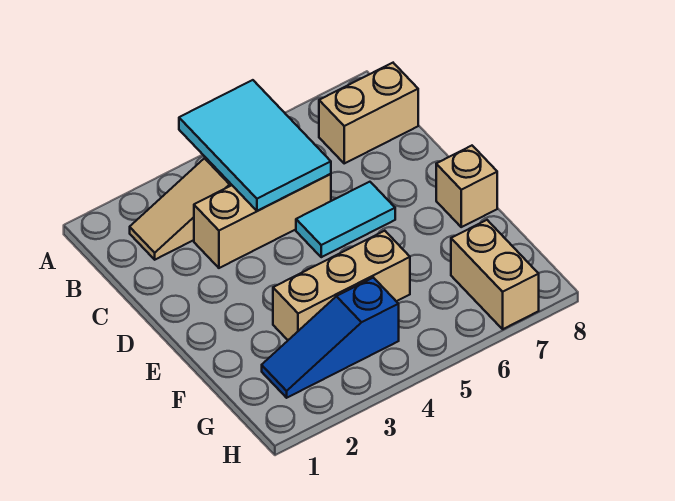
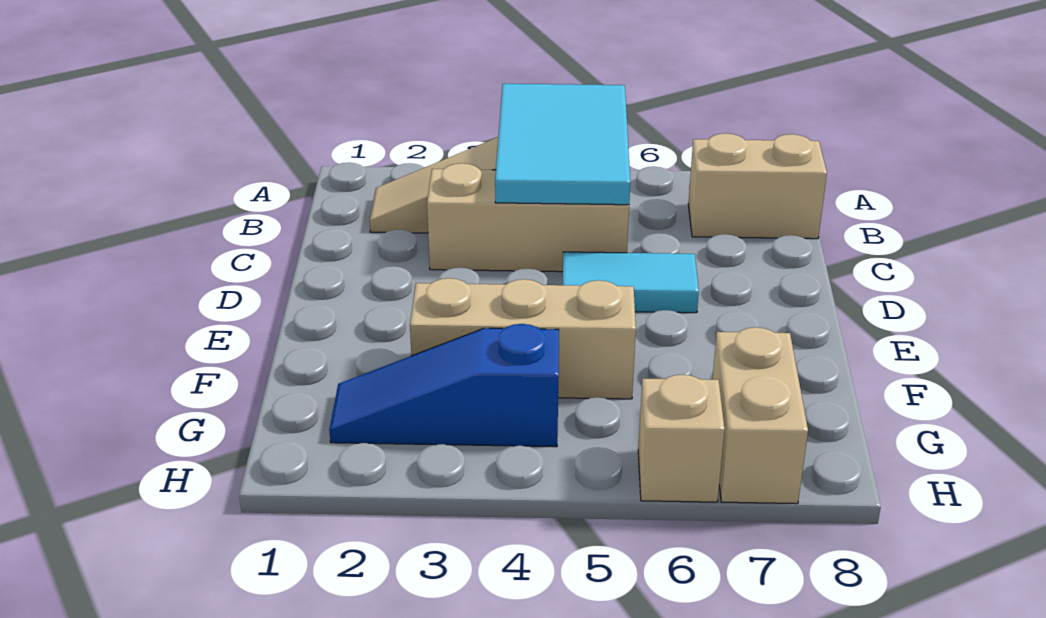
tan brick E8 level 1 -> tan brick H6 level 1

